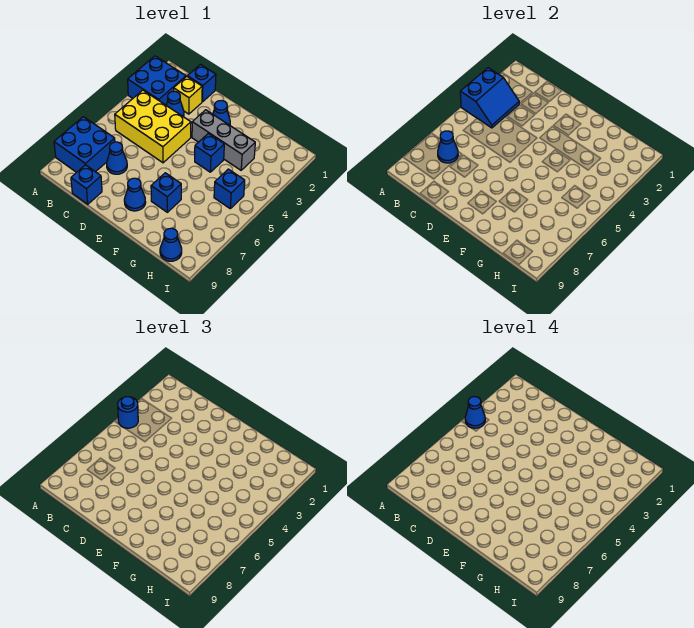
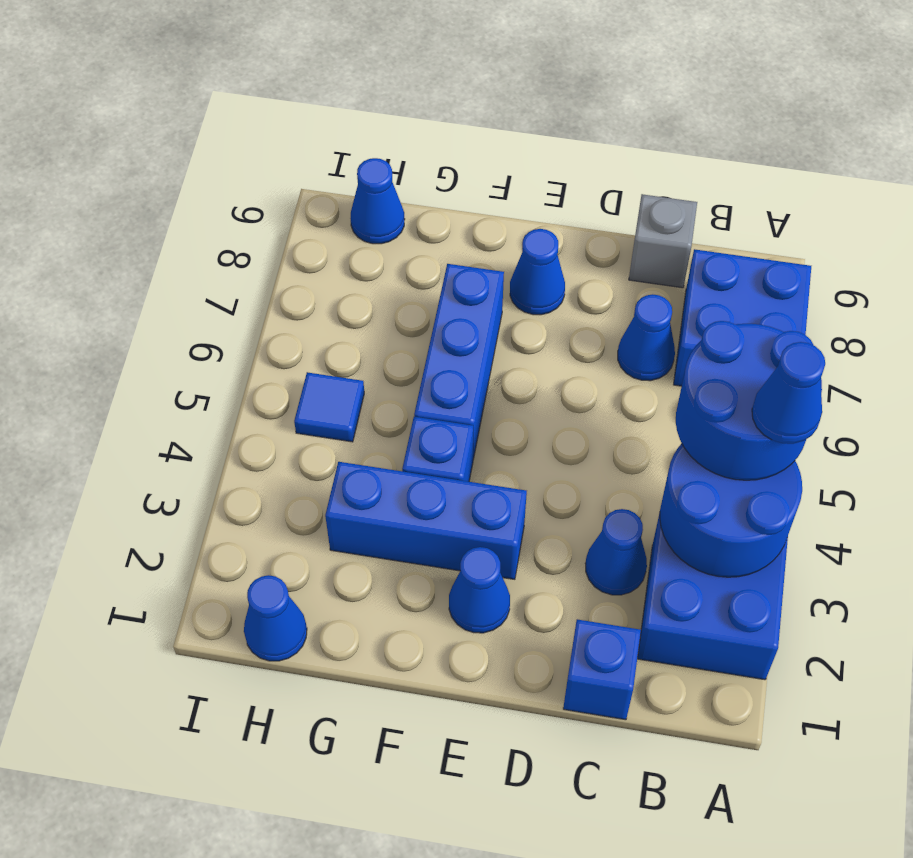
blue slope A3:B4 level 2 top A -> blue round brick A3:B4 level 2
blue round brick A4 level 3 -> blue round brick A4:B5 level 3
yellow brick B4:D5 level 1 -> none
blue cone B7 level 2 -> blue cone H1 level 1
yellow brick C2 level 1 -> none
blue brick C9 level 1 -> grey brick C9 level 1
grey brick E3:G3 level 1 -> blue brick E3:G3 level 1
blue brick F7 level 1 -> blue brick F5:F7 level 1
blue brick H5 level 1 -> blue tile H5 level 1

